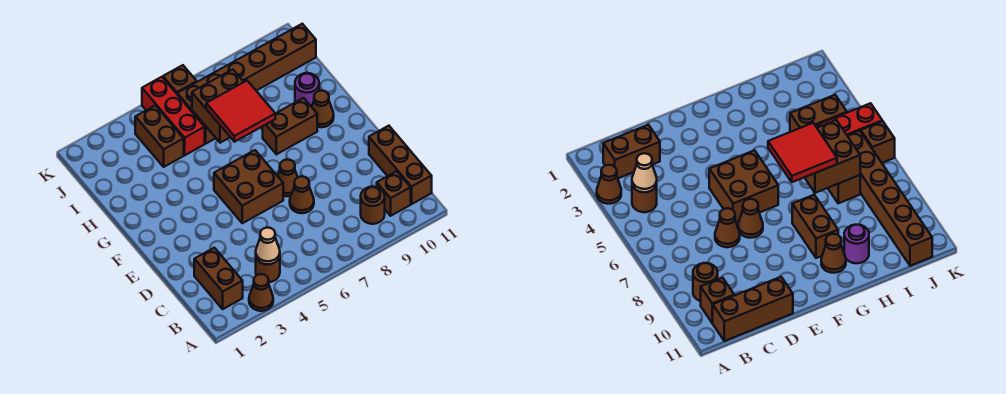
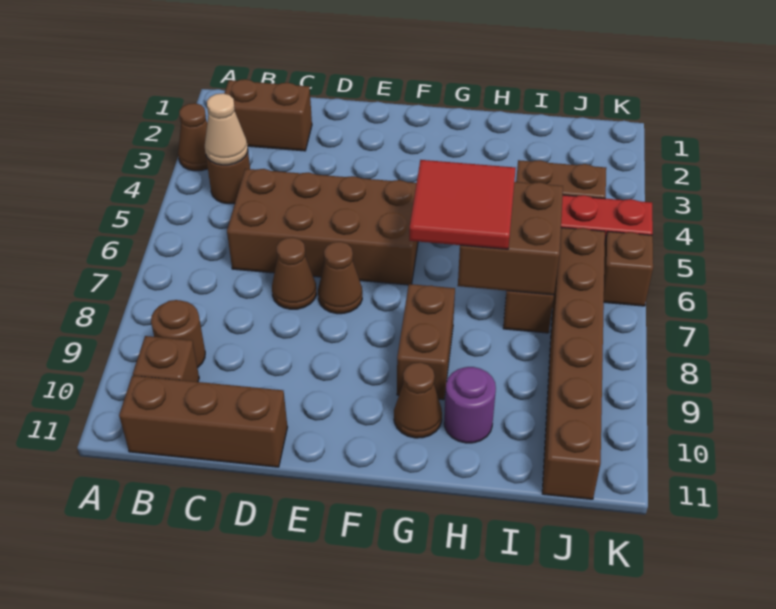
brown brick E5:F6 level 1 -> brown brick C5:F6 level 1

